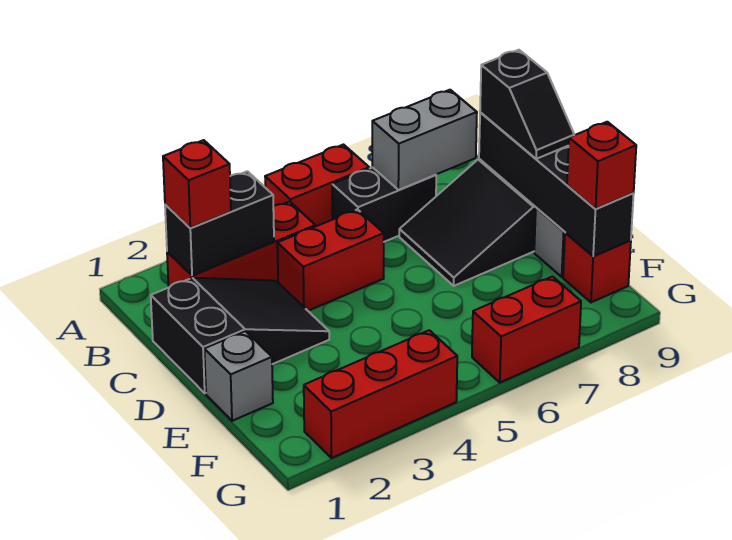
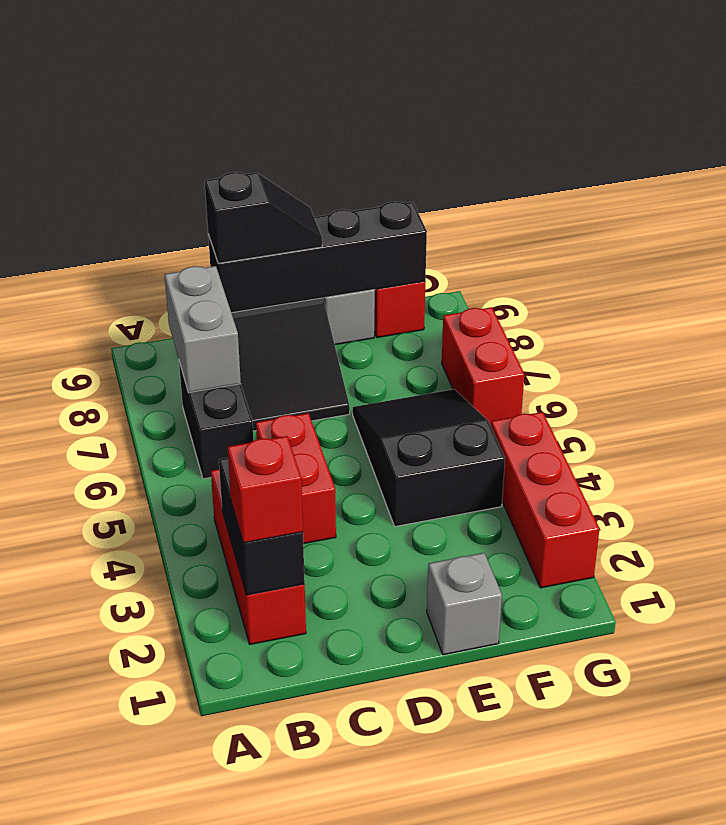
red brick A5:A6 level 1 -> none
black slope C1:D3 level 1 top 1 -> black slope E4:F6 level 1 top 4
red brick F9 level 3 -> none

